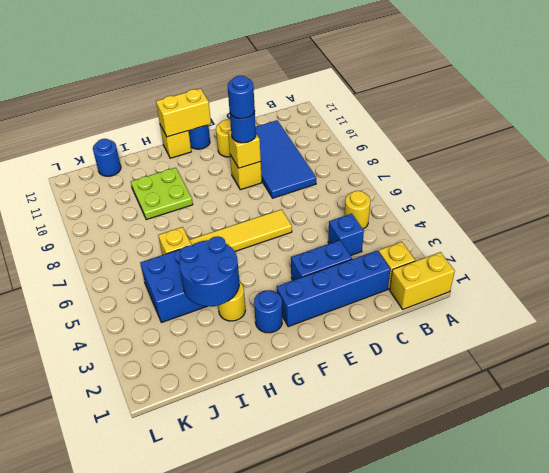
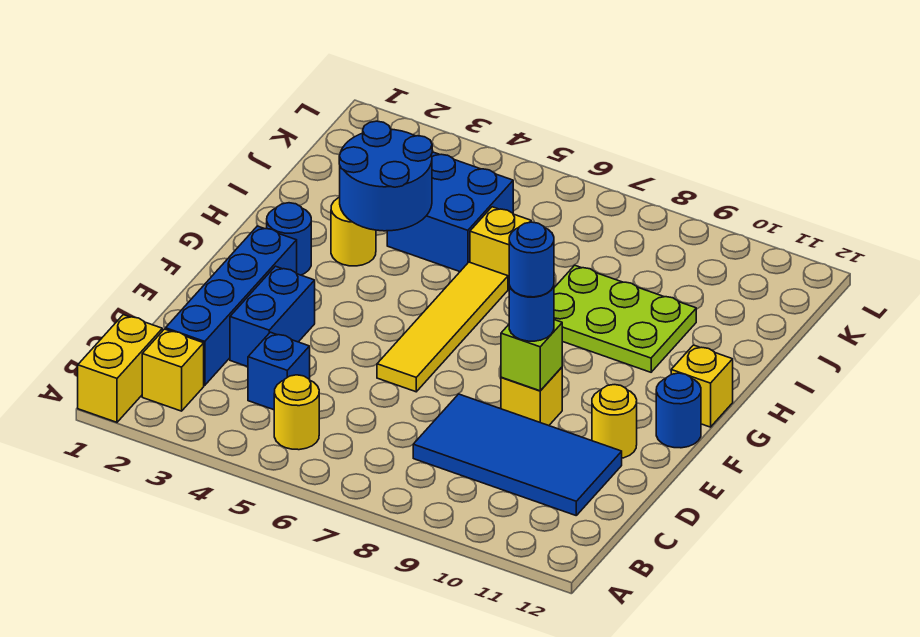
yellow brick E9 level 2 -> lime brick E9 level 2
yellow brick F12:G12 level 2 -> none
lime plate H9:I10 level 1 -> lime plate H8:I10 level 1
blue round brick J12 level 1 -> none

